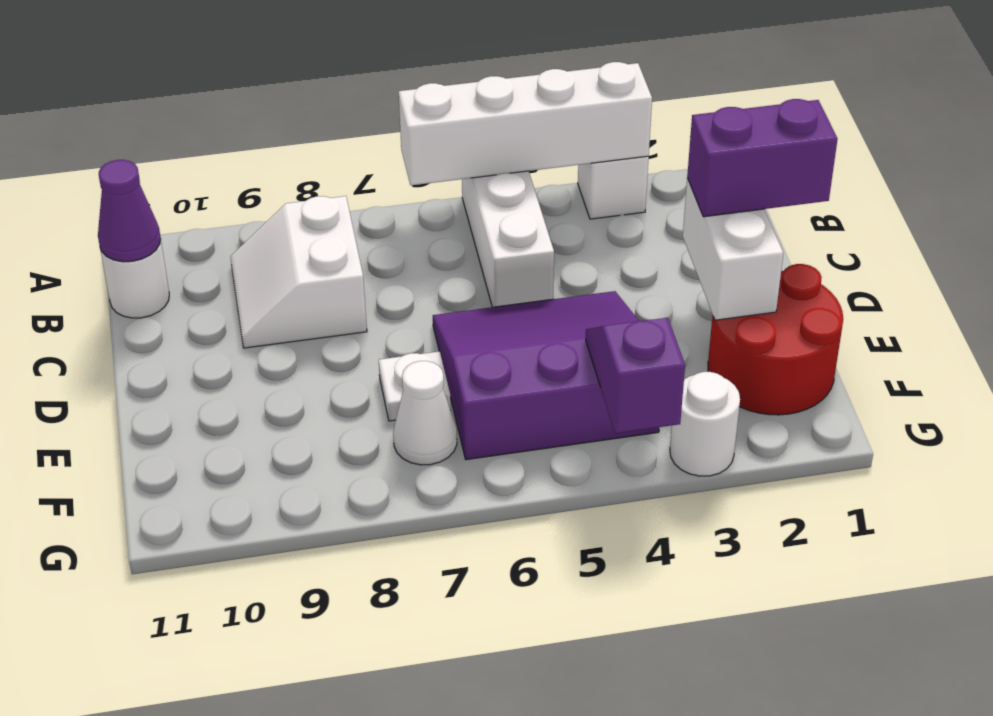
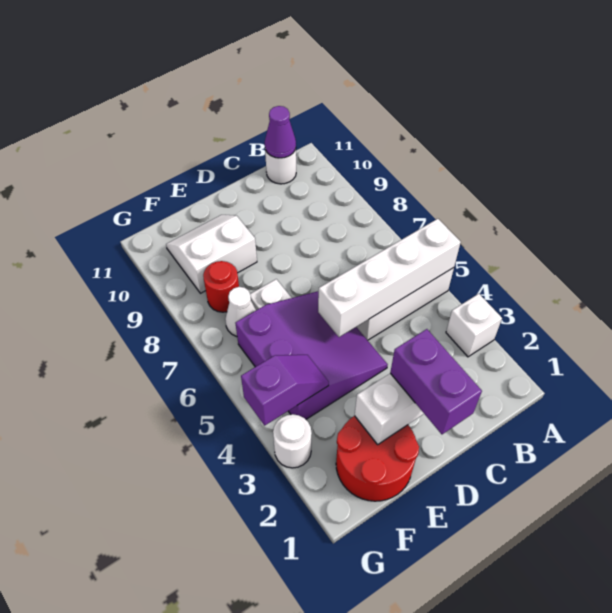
white brick A3:A6 level 2 -> white brick A5:D5 level 2
white slope B8:C9 level 1 top 8 -> white slope E9:F10 level 1 top 9
none -> red round brick F8 level 1

